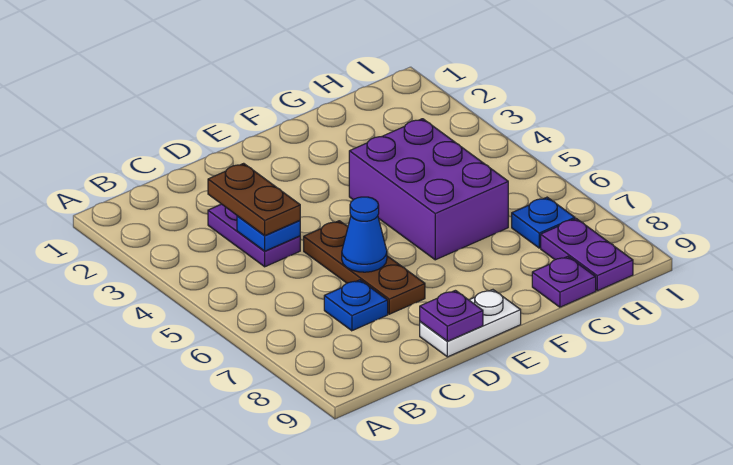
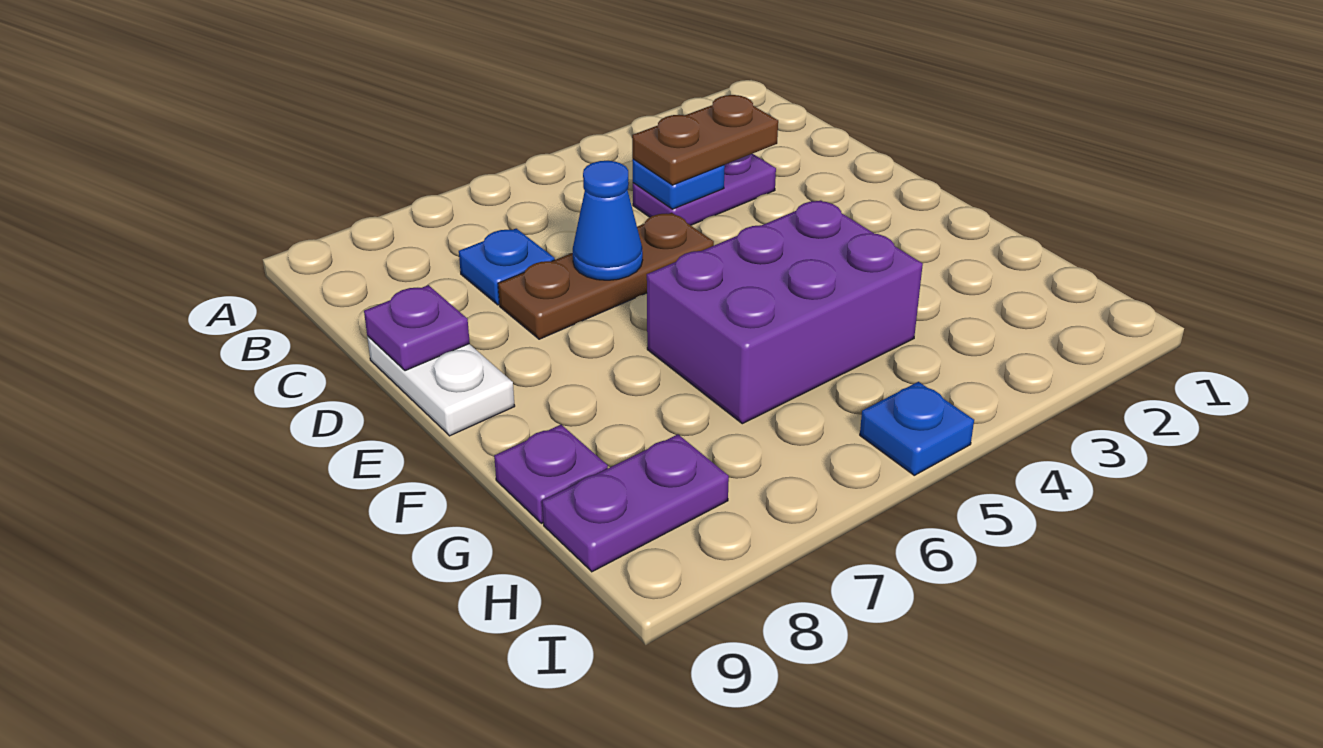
blue plate H7 level 1 -> blue plate I5 level 1

